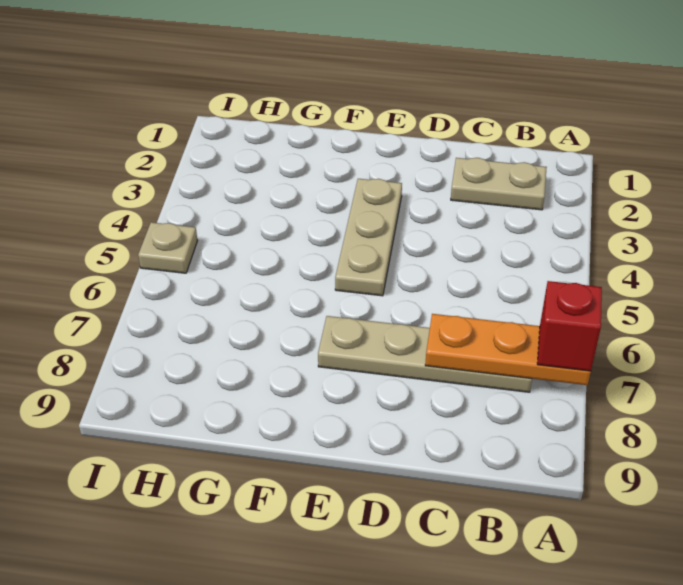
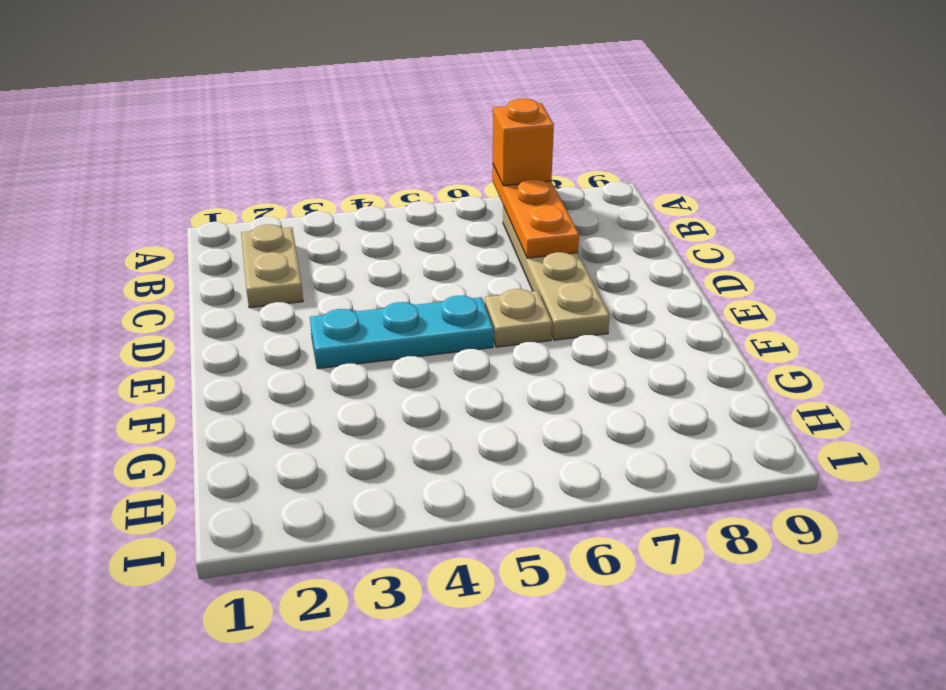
red brick A7 level 3 -> orange brick A7 level 3
tan plate E3:E5 level 1 -> cyan plate E3:E5 level 1
tan plate I5 level 1 -> tan plate E6 level 1

